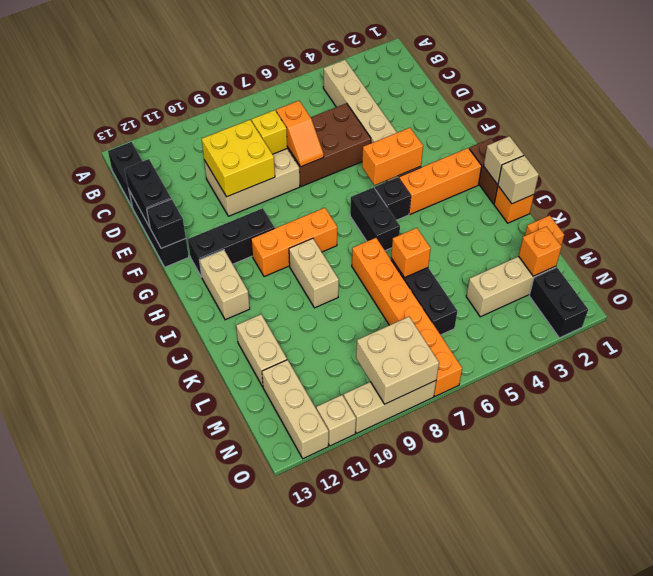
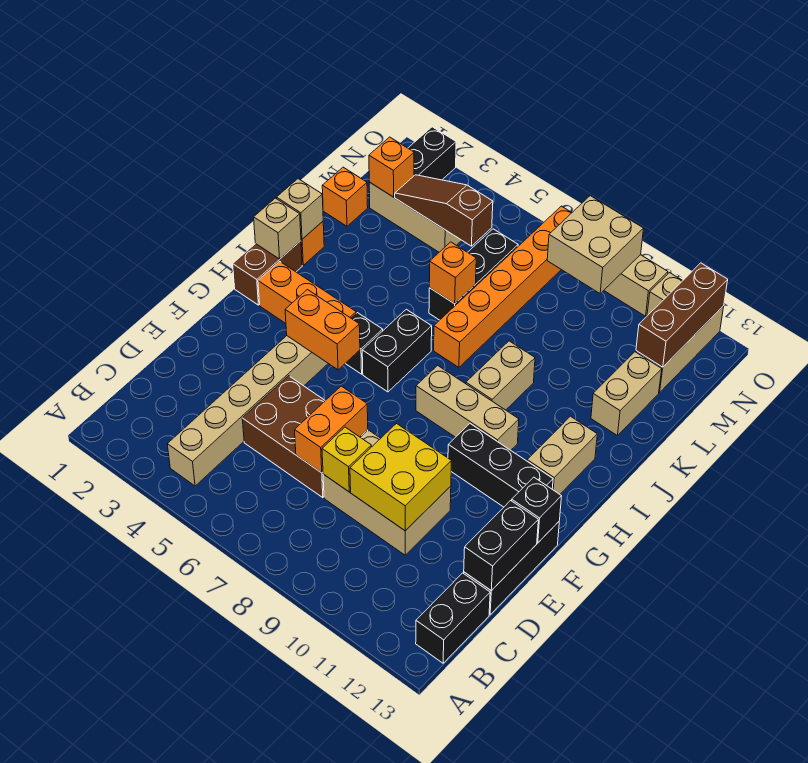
orange slope D7:E7 level 2 top D -> orange brick D7:E7 level 2
orange brick H8:H10 level 1 -> tan brick H8:H10 level 1
none -> brown slope M3:M5 level 2 top 5
none -> brown brick M12:O12 level 2

